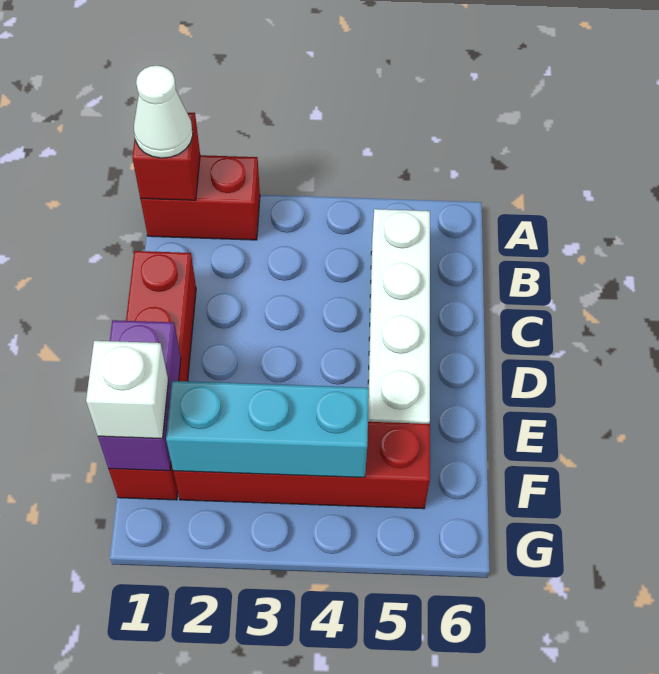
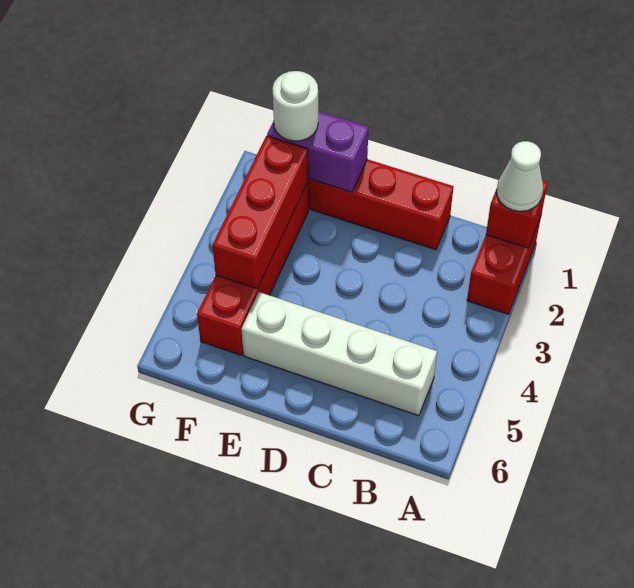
white brick F1 level 3 -> white round brick F1 level 3
cyan brick F2:F4 level 2 -> red brick F2:F4 level 2

